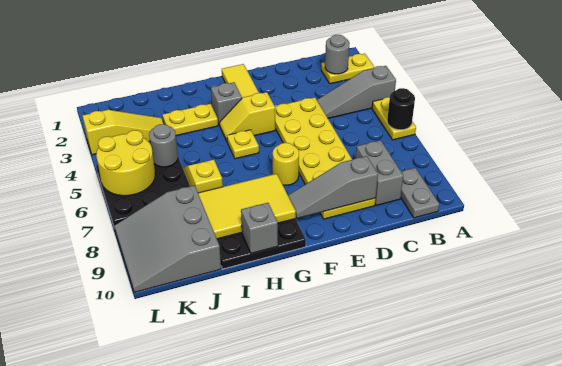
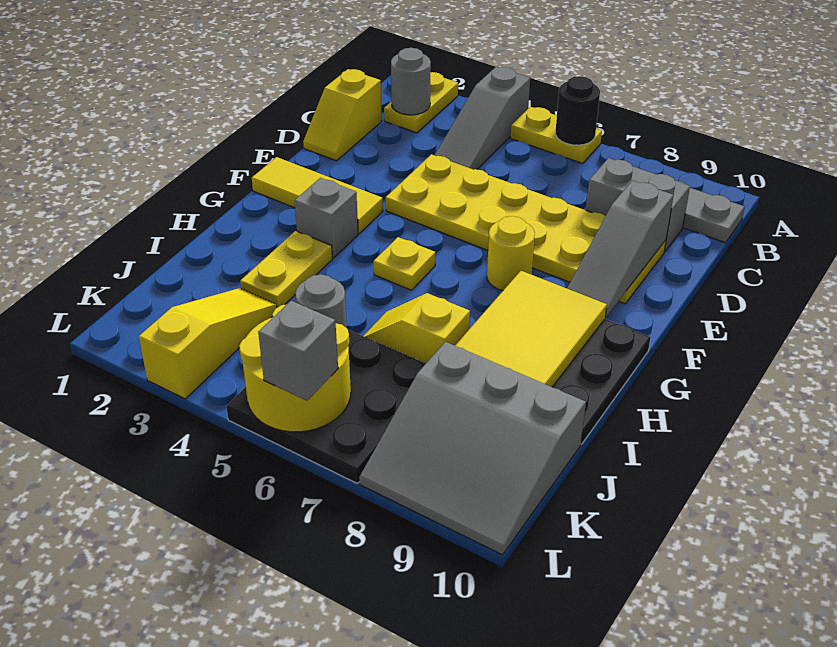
yellow slope F4:G4 level 1 top F -> yellow slope C1:D1 level 1 top C
grey brick H10 level 2 -> grey brick L6 level 3

